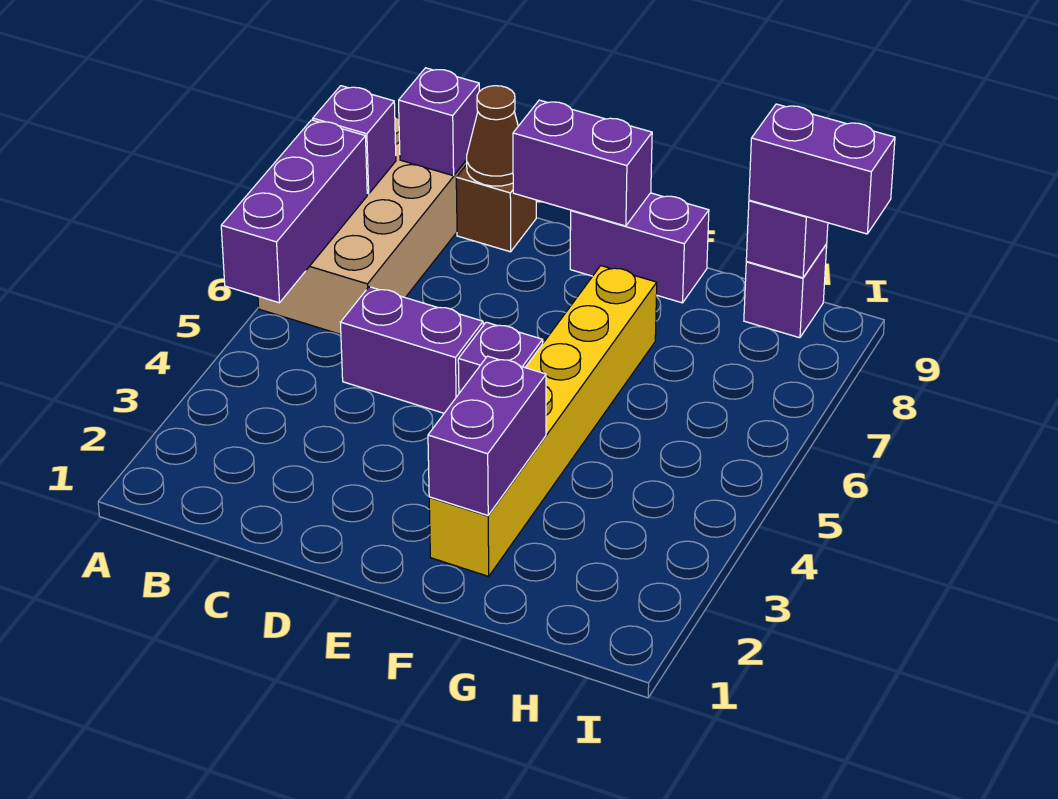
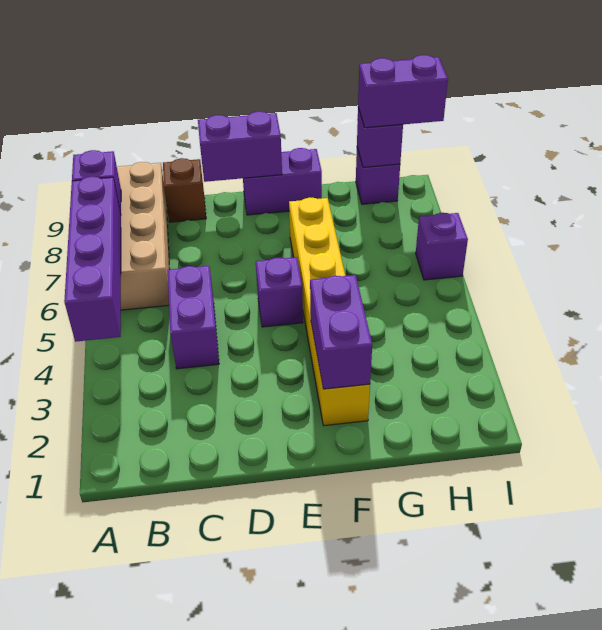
purple brick A5:A7 level 2 -> purple brick A4:A7 level 2
purple brick B9 level 2 -> purple brick I6 level 1
purple brick C5:D5 level 1 -> purple brick C4:C5 level 1
brown cone C9 level 2 -> none

